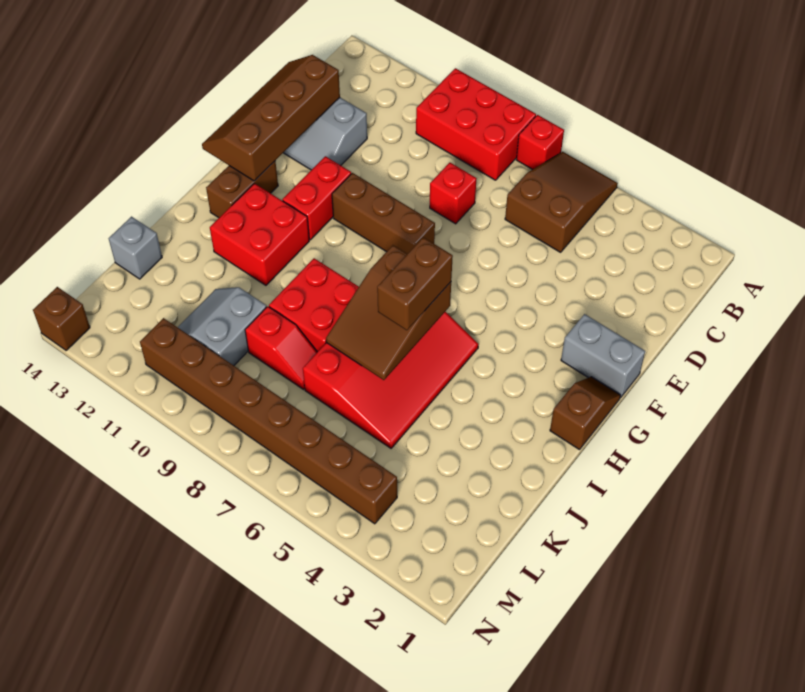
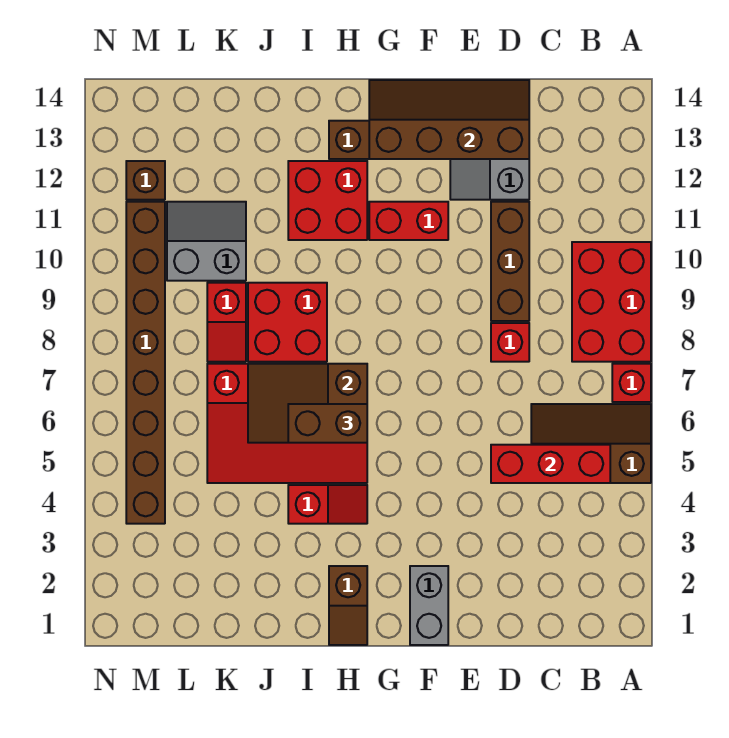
brown slope A5:C6 level 1 top C -> brown slope A5:C6 level 1 top 5
none -> red brick B5:D5 level 2
brown brick F8:F10 level 1 -> brown brick D9:D11 level 1
brown slope G1:H1 level 1 top H -> brown slope H1:H2 level 1 top 2
none -> red slope H4:I4 level 1 top I
grey brick K14 level 1 -> none
brown brick N14 level 1 -> brown brick M12 level 1

